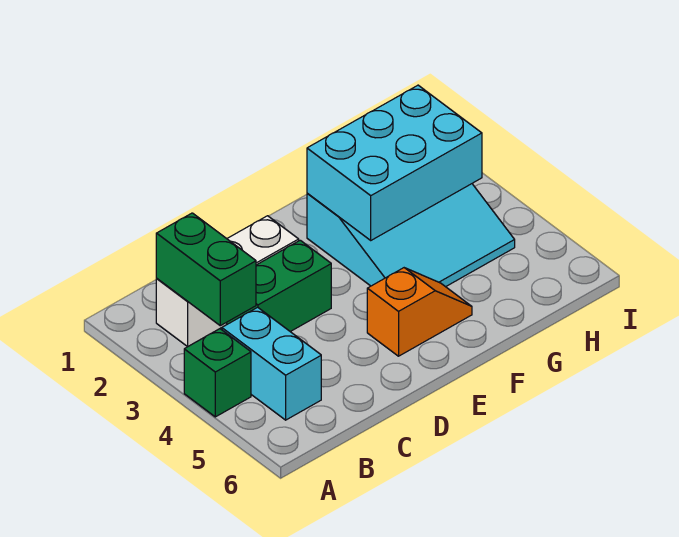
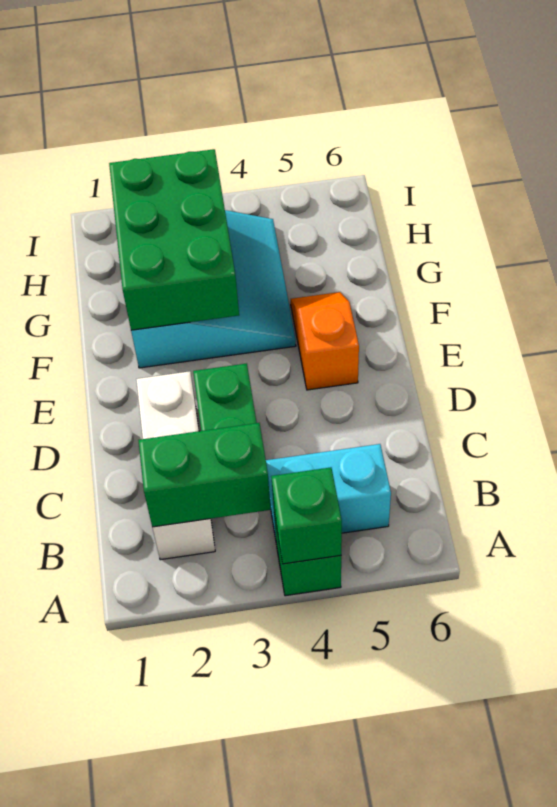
none -> green brick A4 level 2
cyan brick F2:H3 level 2 -> green brick F2:H3 level 2

